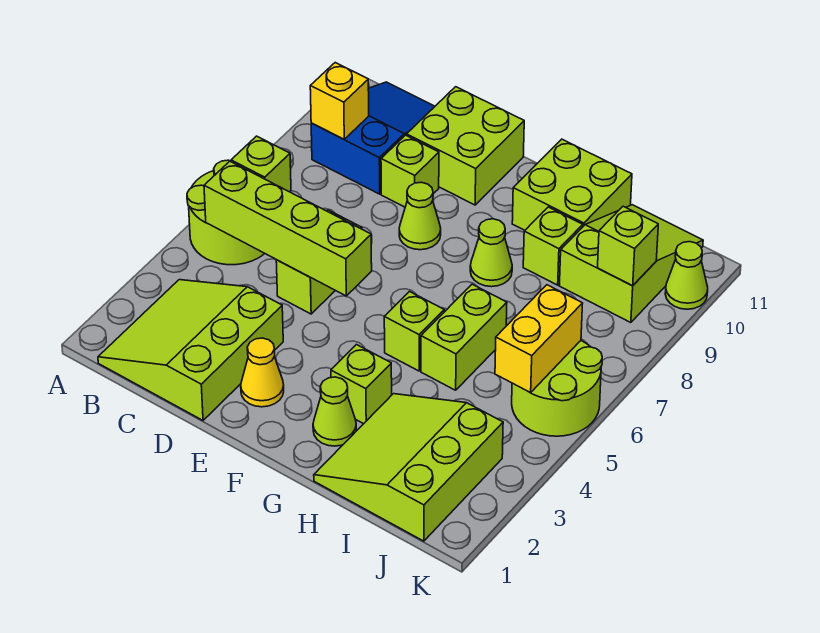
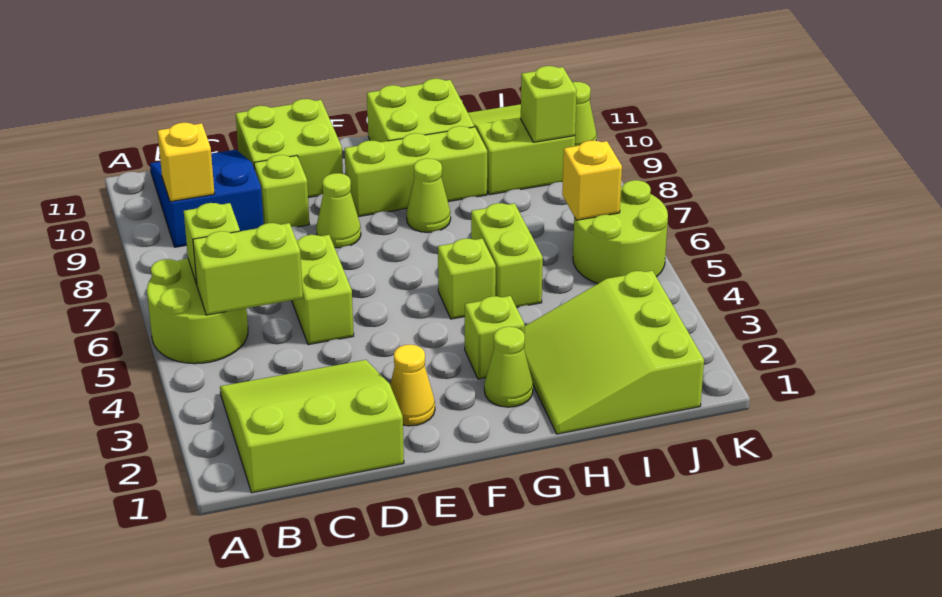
lime slope B1:D3 level 1 top D -> lime slope B1:D3 level 1 top 1
lime brick B5:E5 level 2 -> lime brick B5:C5 level 2
lime brick H9 level 1 -> lime brick F9:H9 level 1
yellow brick J5:J6 level 2 -> yellow brick J6 level 2

